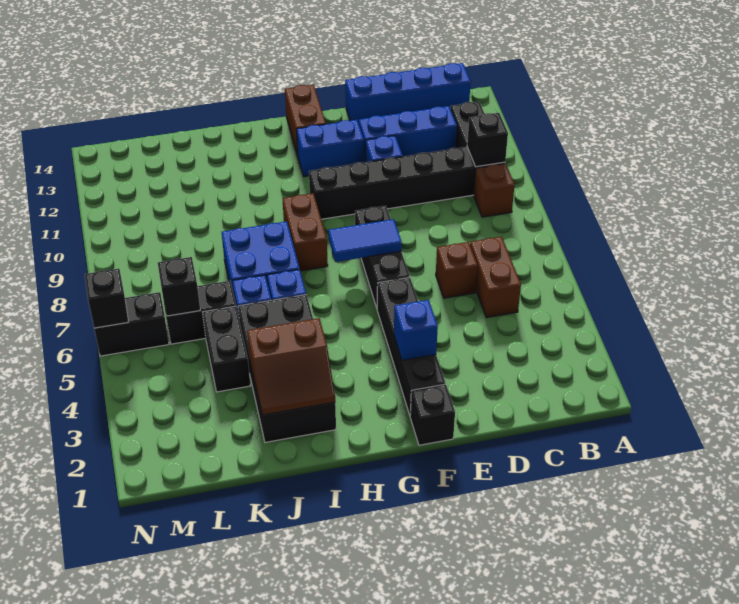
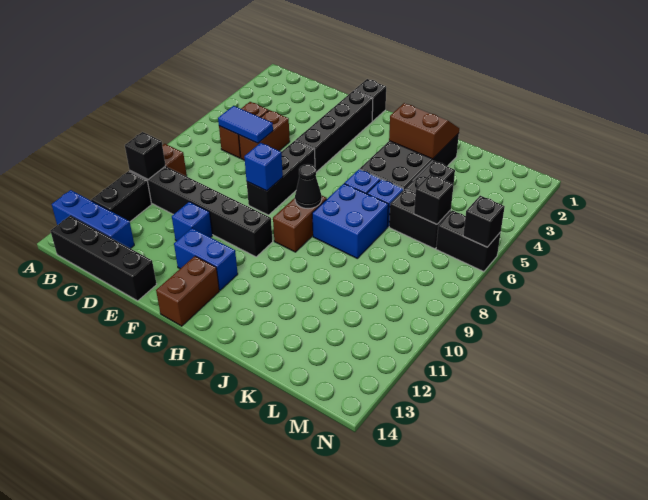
blue brick B14:E14 level 1 -> black brick B14:E14 level 1
blue brick C12:E12 level 1 -> blue brick A13:C13 level 1
brown brick D6 level 1 -> brown brick D5:D6 level 1
blue brick F3 level 2 -> blue brick F8 level 2
blue tile F7:G7 level 2 -> blue tile C6:D6 level 2
none -> black cone H8 level 2

